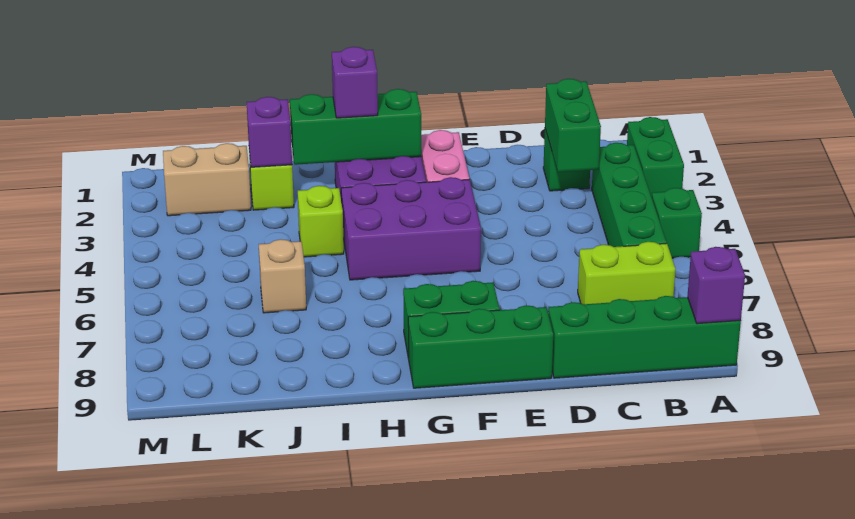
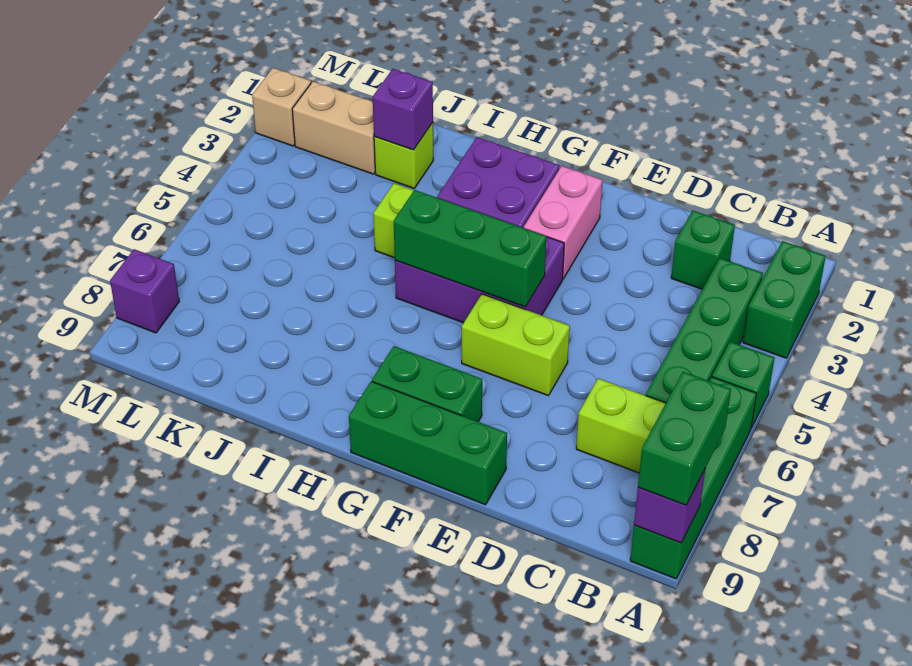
green brick A9:D9 level 1 -> green brick A6:A9 level 1
green brick C2:C3 level 2 -> green brick A8:A9 level 3
none -> lime brick E6:F6 level 1
green brick G2:I2 level 2 -> green brick F5:H5 level 2
purple brick H2 level 3 -> purple brick M8 level 1
tan brick J6 level 1 -> tan brick M2 level 1

